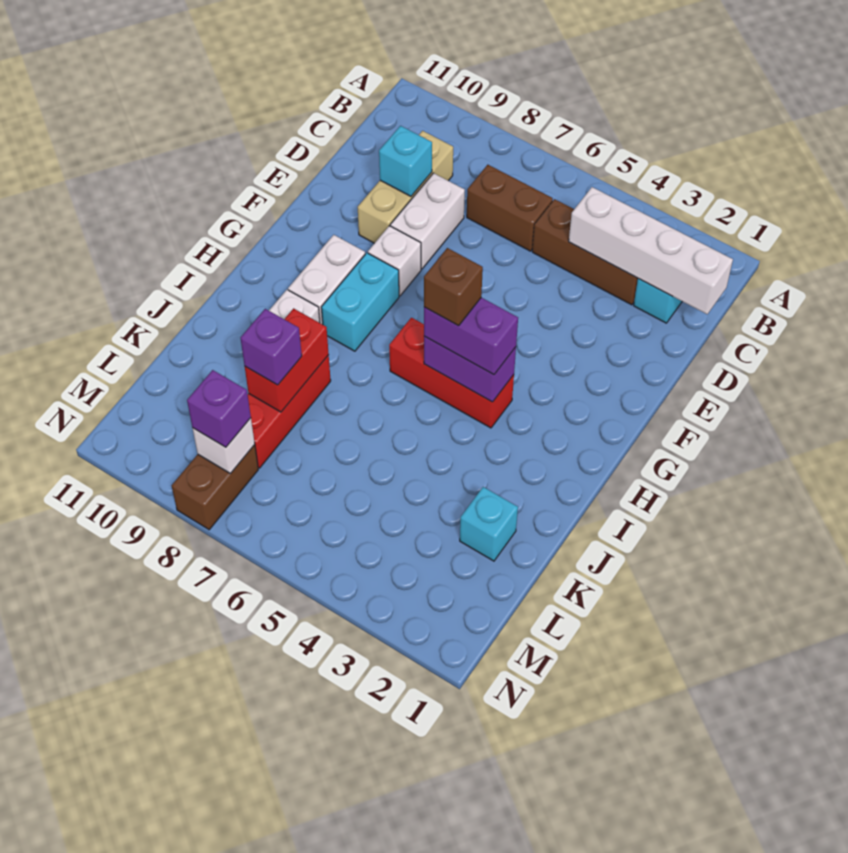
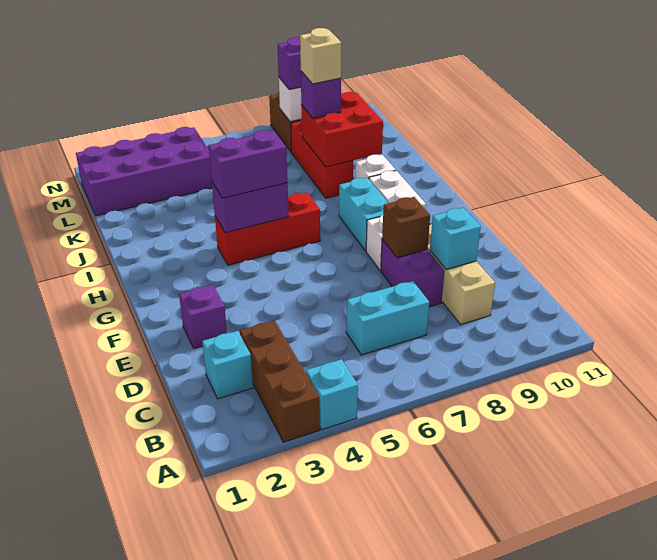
white brick C1:C4 level 2 -> none
brown brick C3:C5 level 1 -> brown brick A3:C3 level 1
brown brick C6:C7 level 1 -> cyan brick C6:C7 level 1
white brick D8:E8 level 1 -> purple brick D8:E8 level 1
none -> purple brick E2 level 1
brown brick H5 level 4 -> brown brick E8 level 2
red brick J8:K8 level 2 -> red brick J8:K9 level 2
cyan brick K2 level 1 -> cyan brick A4 level 1
none -> tan brick K8 level 4
none -> purple brick L1:M4 level 1

